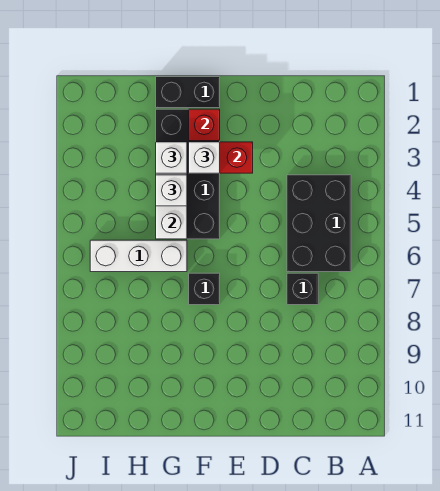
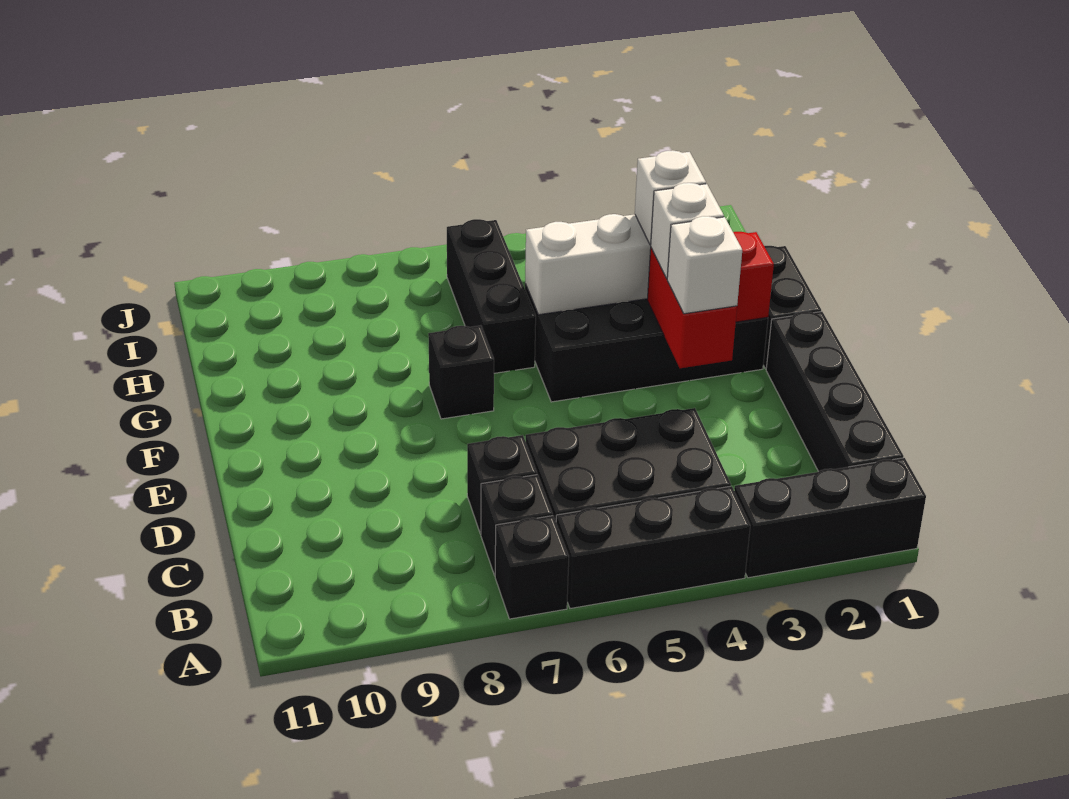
none -> black brick A1:A3 level 1
none -> black brick A4:A6 level 1
none -> black brick A7 level 1
none -> black brick B1:E1 level 1
none -> black brick B7 level 1
white brick G4 level 3 -> white brick E3 level 3
white brick G6:I6 level 1 -> black brick G6:I6 level 1

